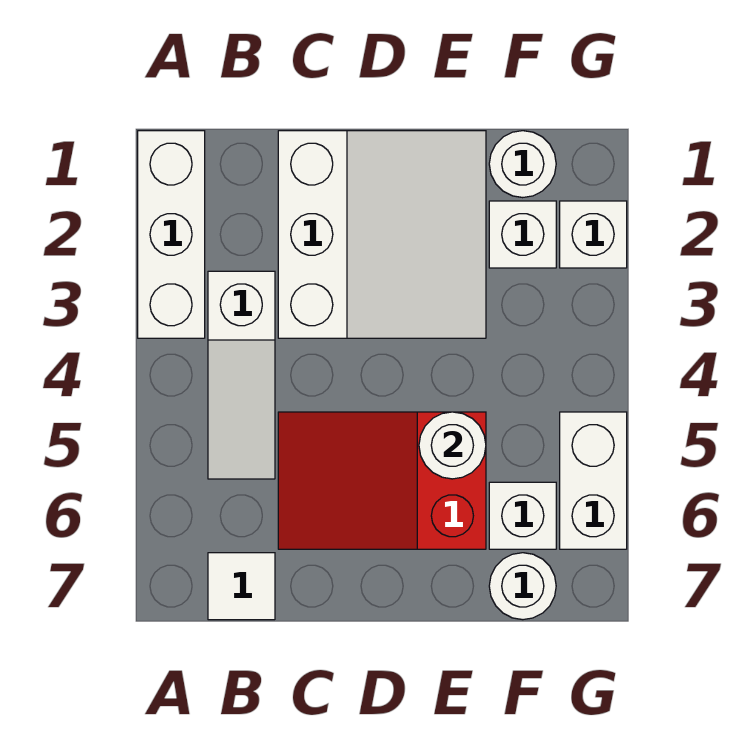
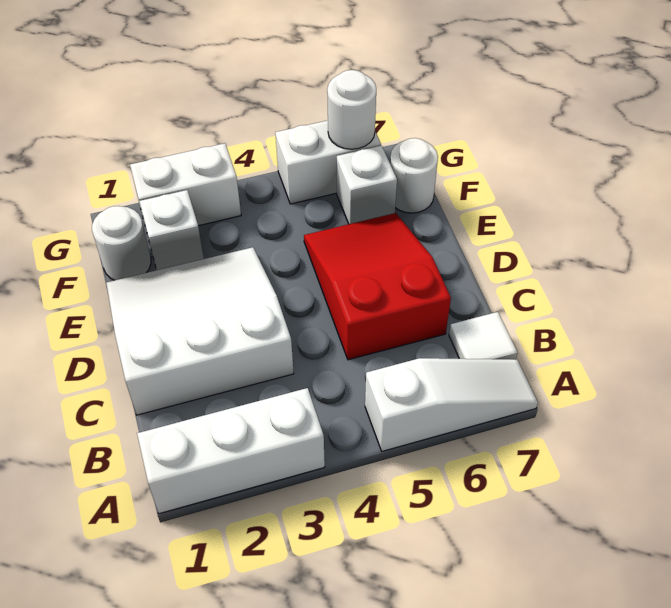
white slope B3:B5 level 1 top 3 -> white slope A5:A7 level 1 top 5
red slope C5:E6 level 1 top E -> red slope C5:E6 level 1 top C
white round brick E5 level 2 -> white round brick G6 level 2
white brick G2 level 1 -> white brick G2:G3 level 1

